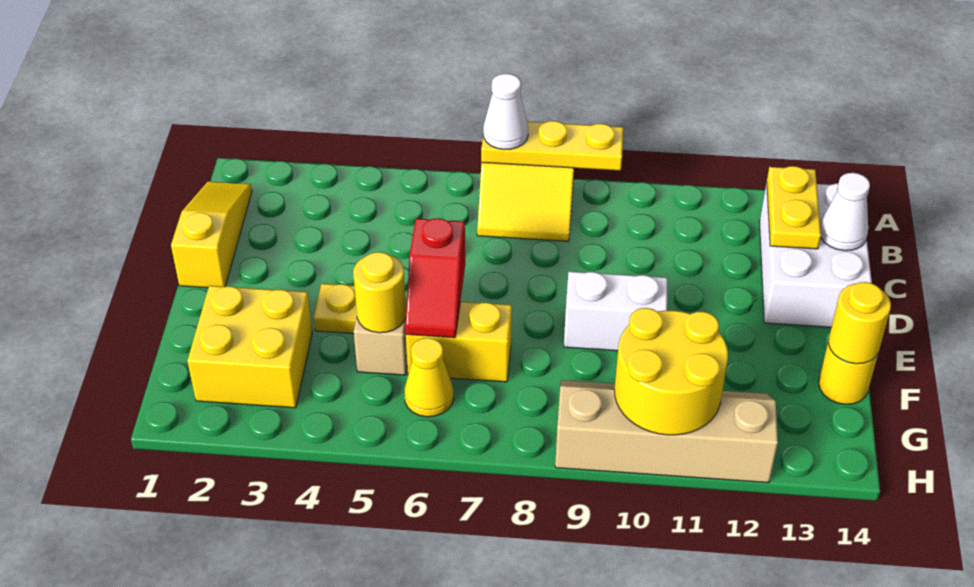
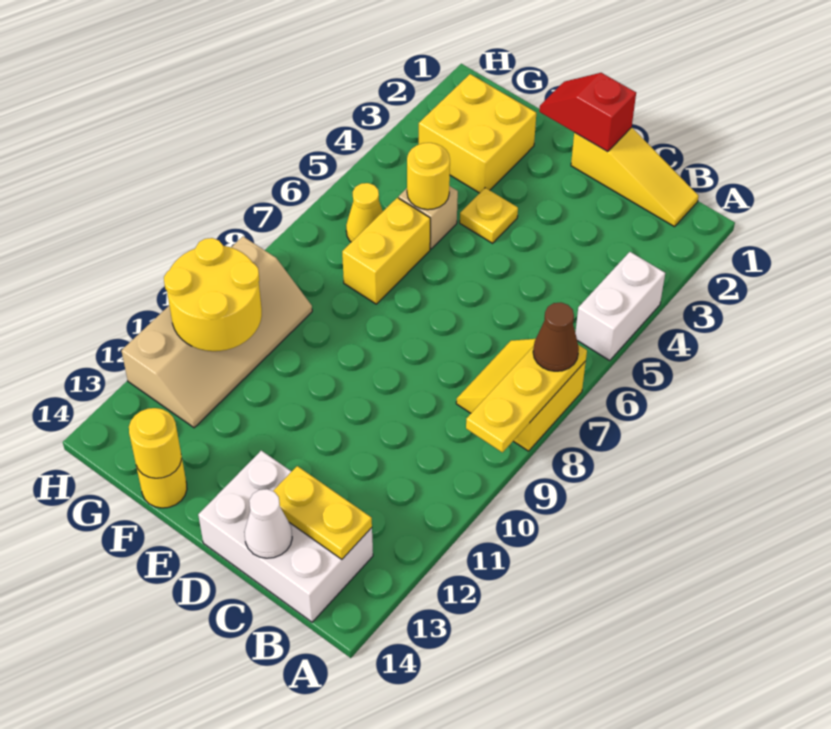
white cone A7 level 3 -> brown cone A7 level 3
red slope E6:F6 level 2 top E -> red slope D1:E1 level 2 top D
white brick E9:E10 level 1 -> white brick A4:A5 level 1

